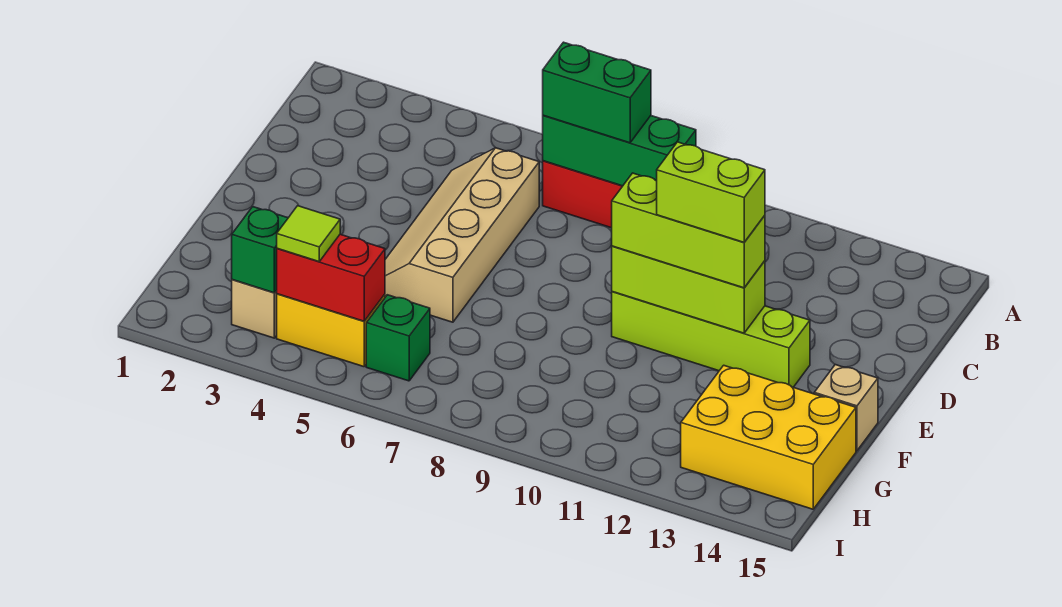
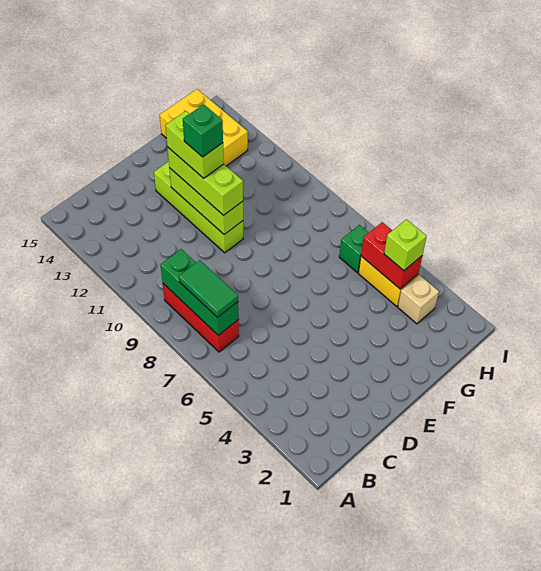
green brick B7:B8 level 3 -> green tile B7:B8 level 3
tan slope C5:F6 level 1 top 6 -> none
tan brick F15 level 1 -> none
green brick H3 level 2 -> green brick E11 level 5
lime tile H4 level 3 -> lime brick H4 level 3

